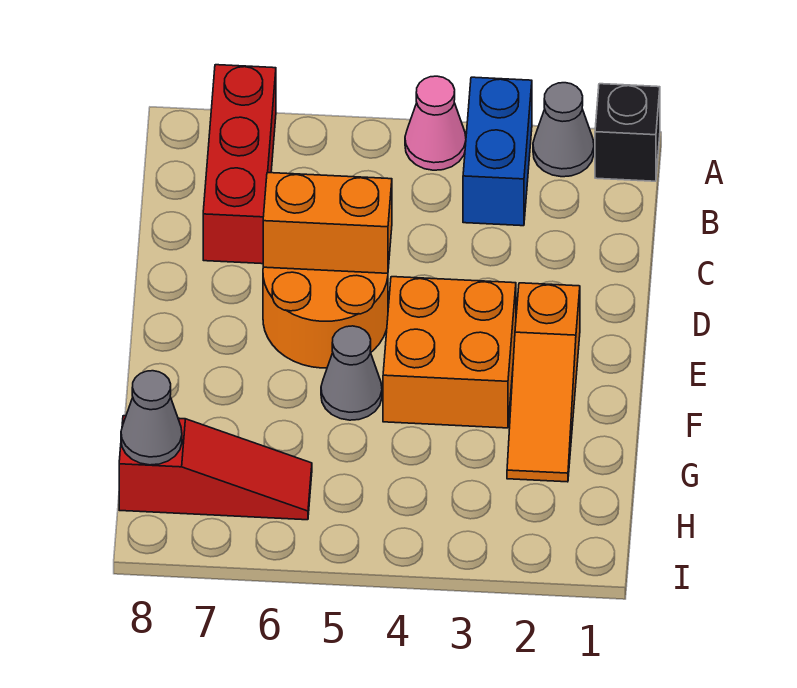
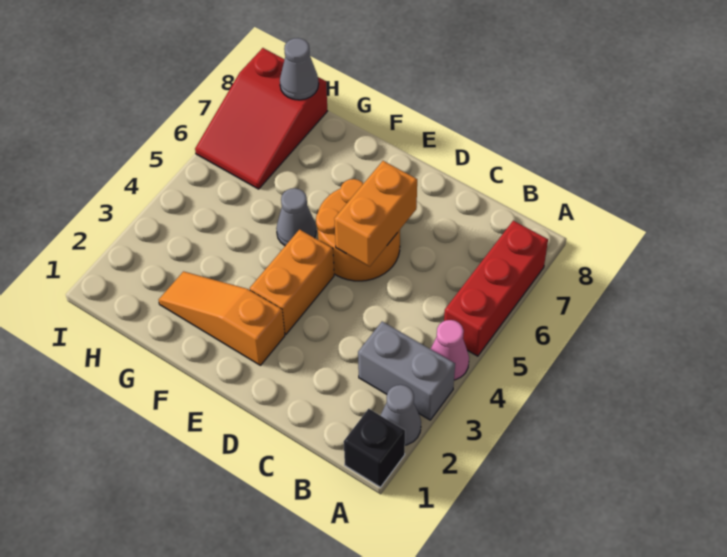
blue brick A3:B3 level 1 -> grey brick A3:B3 level 1
red brick A7:C7 level 1 -> red brick A5:A7 level 1
orange brick E3:F4 level 1 -> orange brick E3:E4 level 1
red slope H6:H8 level 1 top 8 -> red slope H6:I8 level 1 top 8

